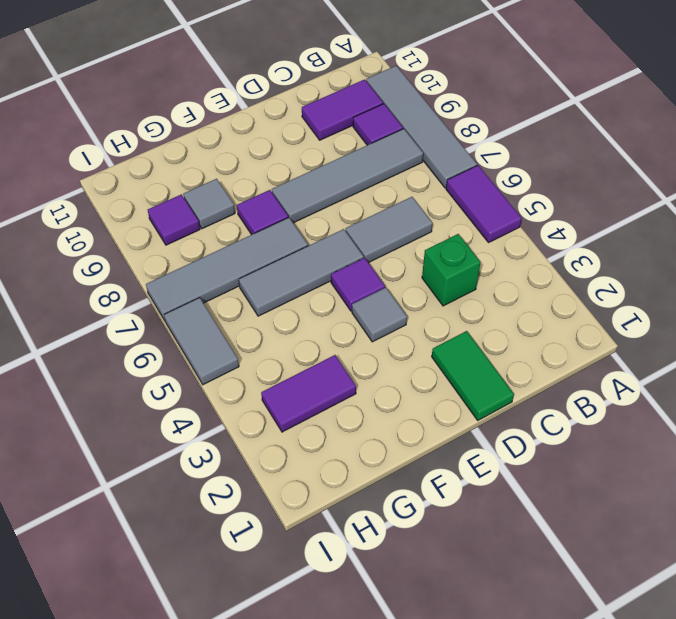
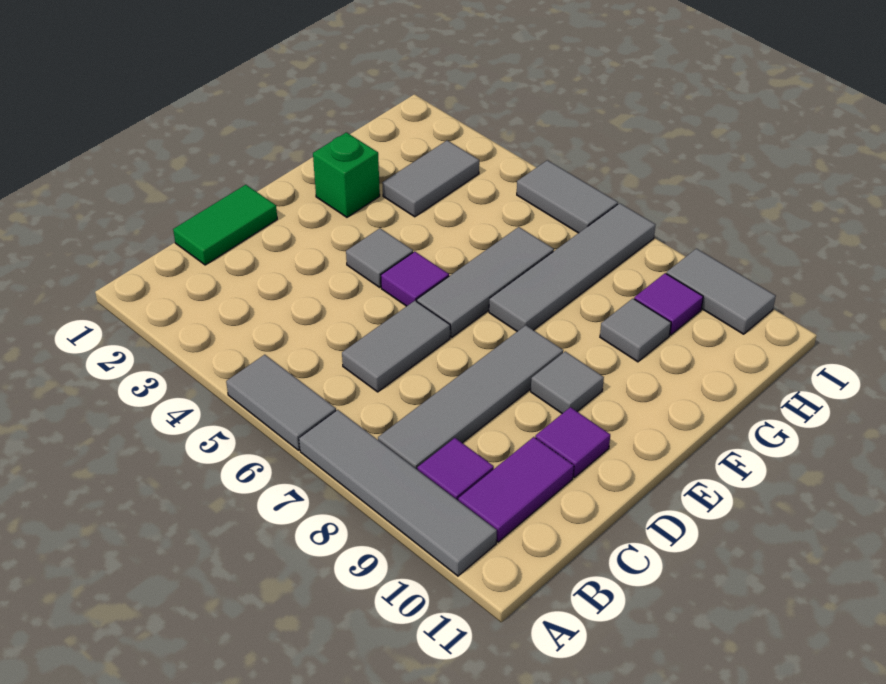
purple tile A5:A6 level 1 -> grey tile A5:A6 level 1
green brick C4 level 1 -> green brick F2 level 1
green tile D1:D2 level 1 -> green tile C1:D1 level 1
none -> grey tile E9 level 1
purple tile F8 level 1 -> purple tile D10 level 1
purple tile G3:H3 level 1 -> grey tile G3:H3 level 1
none -> grey tile I9:I10 level 1

